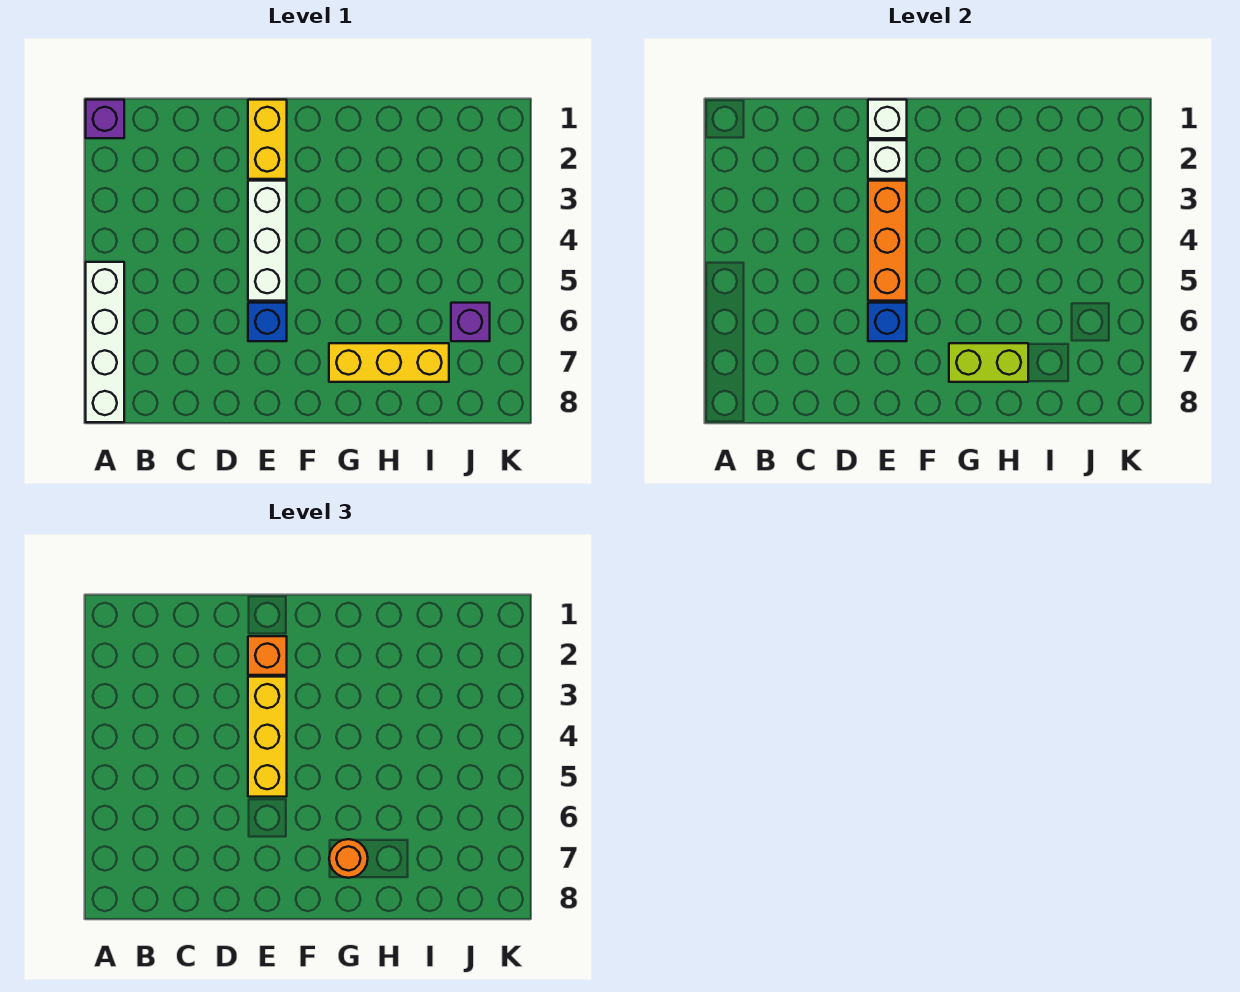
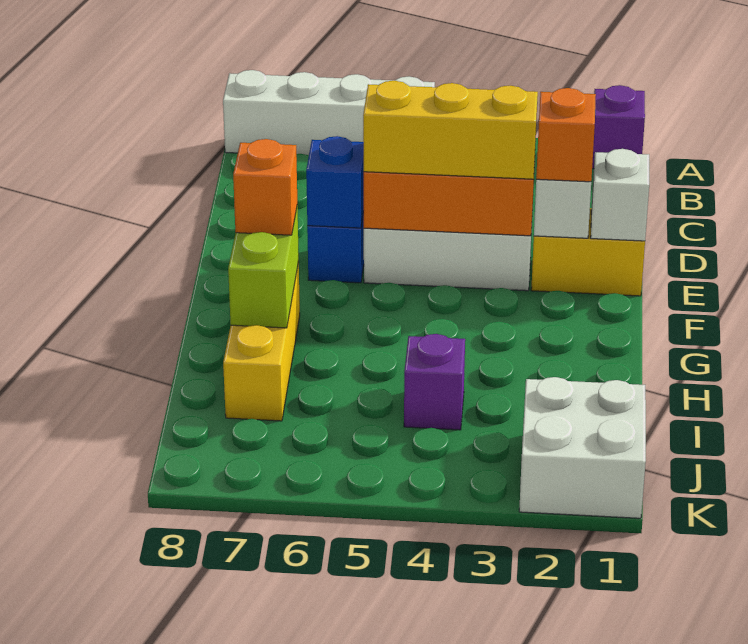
orange round brick G7 level 3 -> orange brick G7 level 3
none -> white brick J1:K2 level 1
purple brick J6 level 1 -> purple brick I4 level 1

